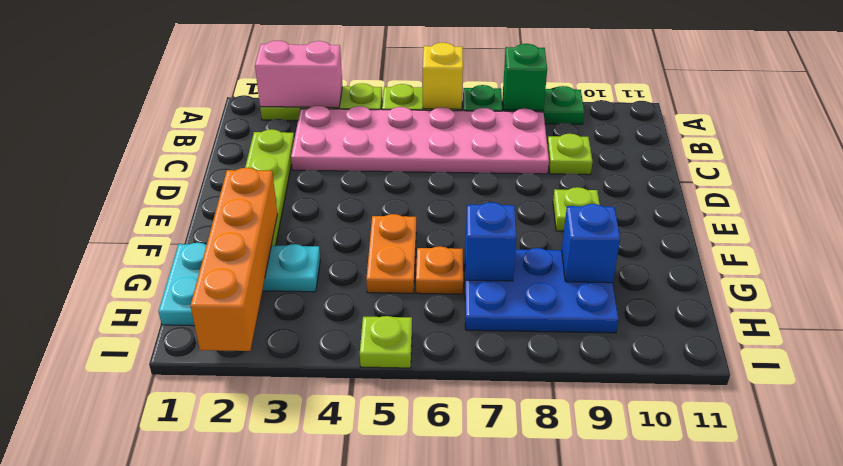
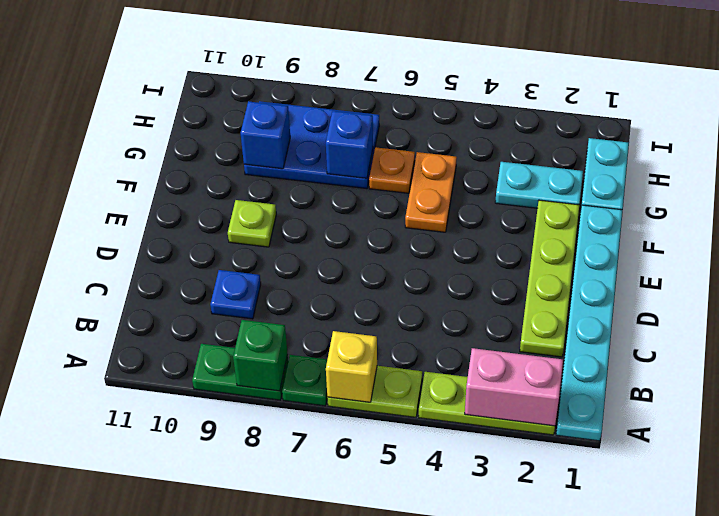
none -> cyan plate A1:F1 level 1
pink plate B3:C8 level 1 -> none
lime plate C9 level 1 -> blue plate C9 level 1
orange brick F2:I2 level 2 -> none
lime plate I5 level 1 -> none

